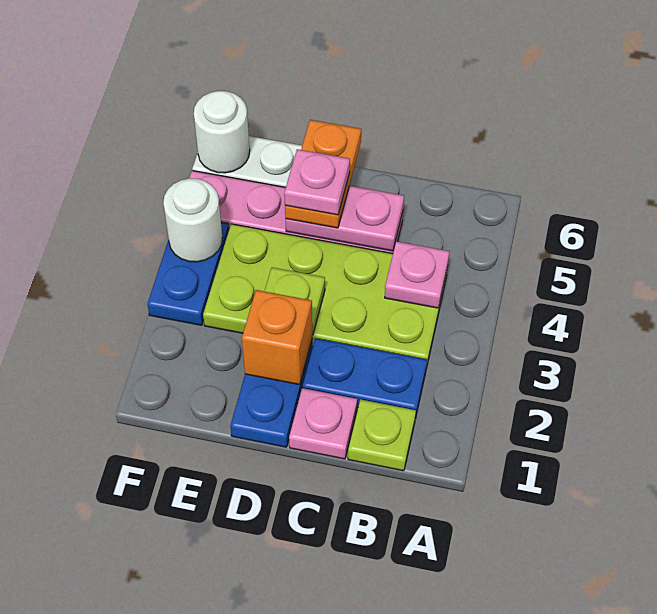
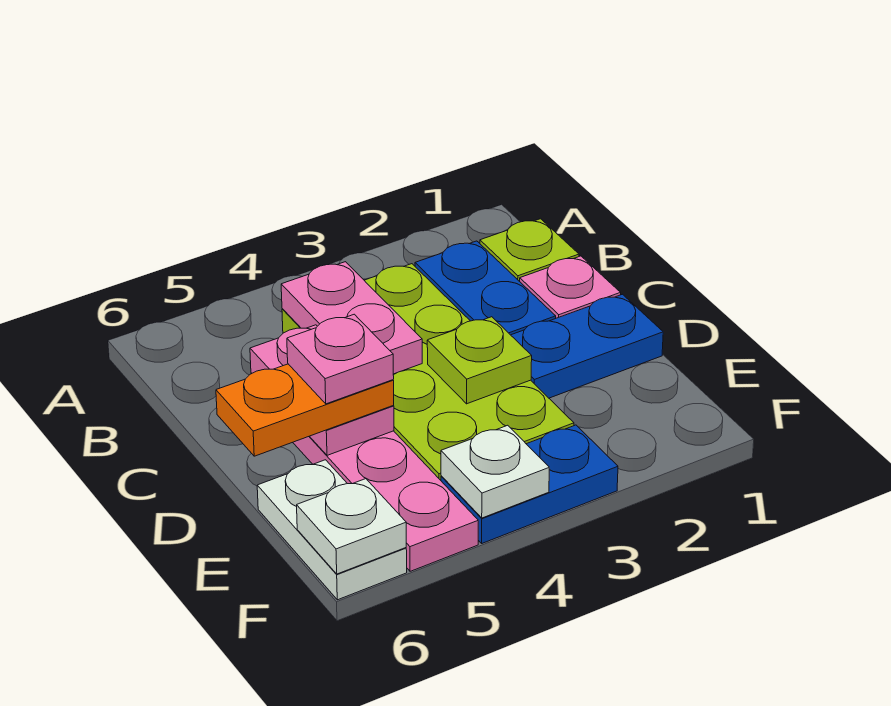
pink plate B4 level 2 -> pink plate B4:C4 level 2
orange brick D2 level 2 -> none
white round brick F4 level 2 -> white plate F4 level 2
white round brick F6 level 2 -> white plate F6 level 2

